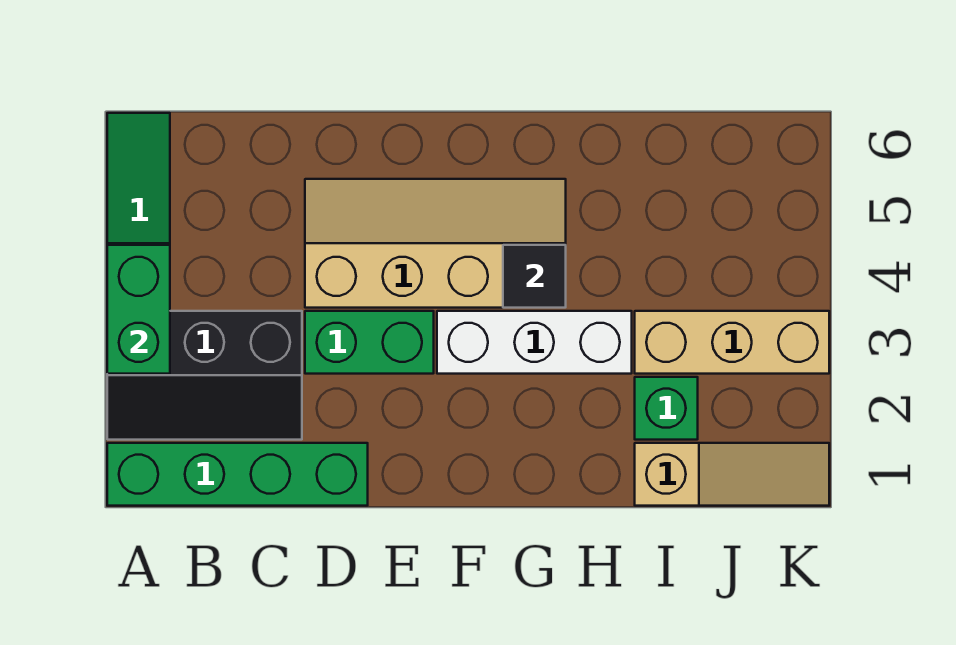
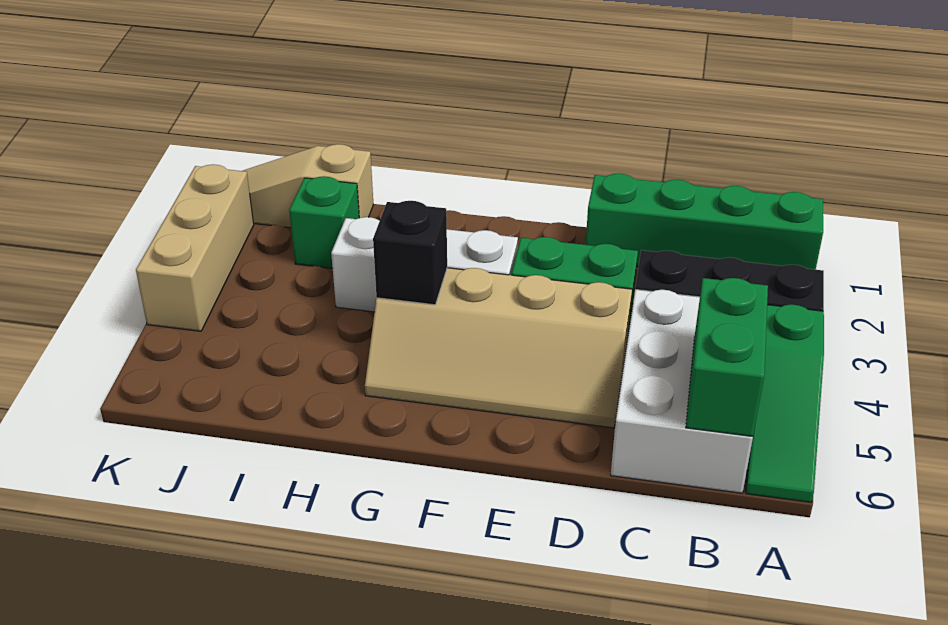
green brick A3:A4 level 2 -> green brick B5:B6 level 2
none -> white brick B4:C6 level 1
black tile G4 level 2 -> black brick G4 level 2
tan brick I3:K3 level 1 -> tan brick K2:K4 level 1

